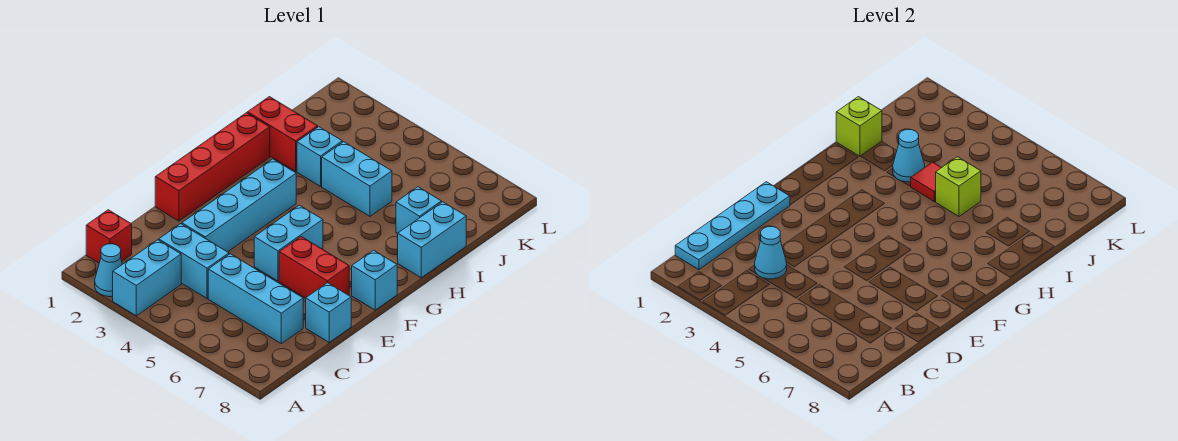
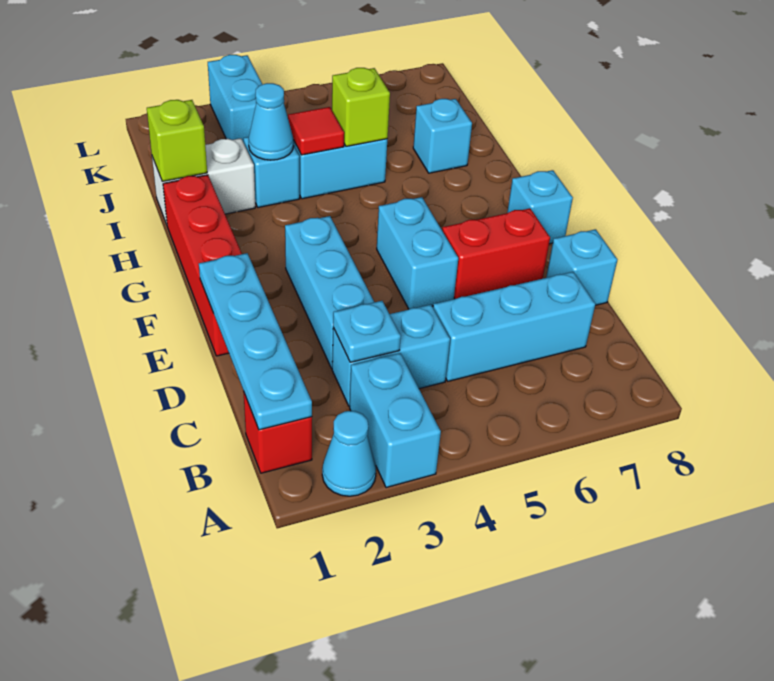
cyan cone C3 level 2 -> cyan plate C3 level 2
cyan brick D3:G3 level 1 -> cyan brick D3:F3 level 1
cyan brick H8:I8 level 1 -> cyan brick K3:L3 level 1
red brick I1:I2 level 1 -> white brick I1:I2 level 1

